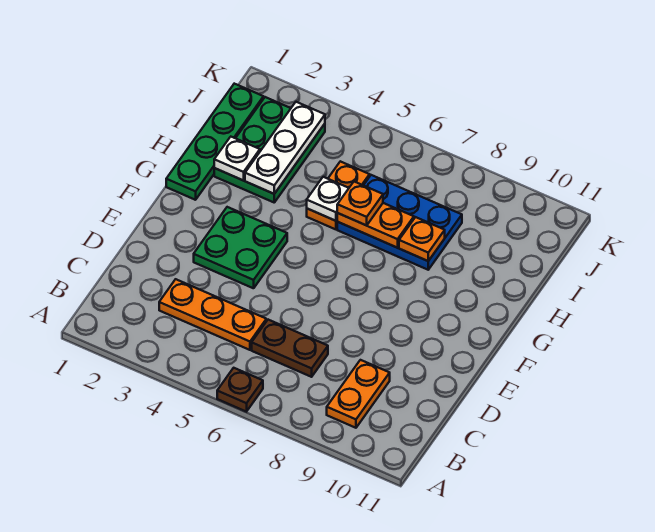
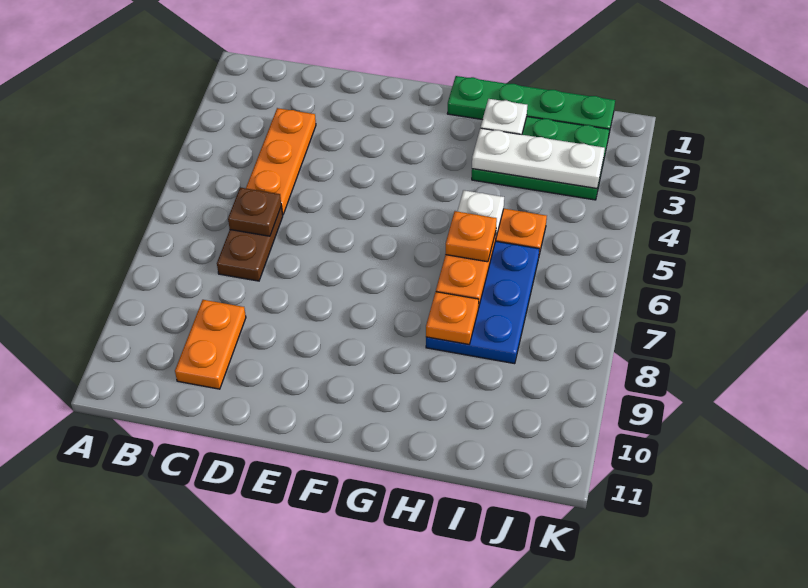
brown plate A6 level 1 -> brown plate C6 level 2
orange plate B9:C9 level 1 -> orange plate C9:C10 level 1
green plate E3:F4 level 1 -> none

